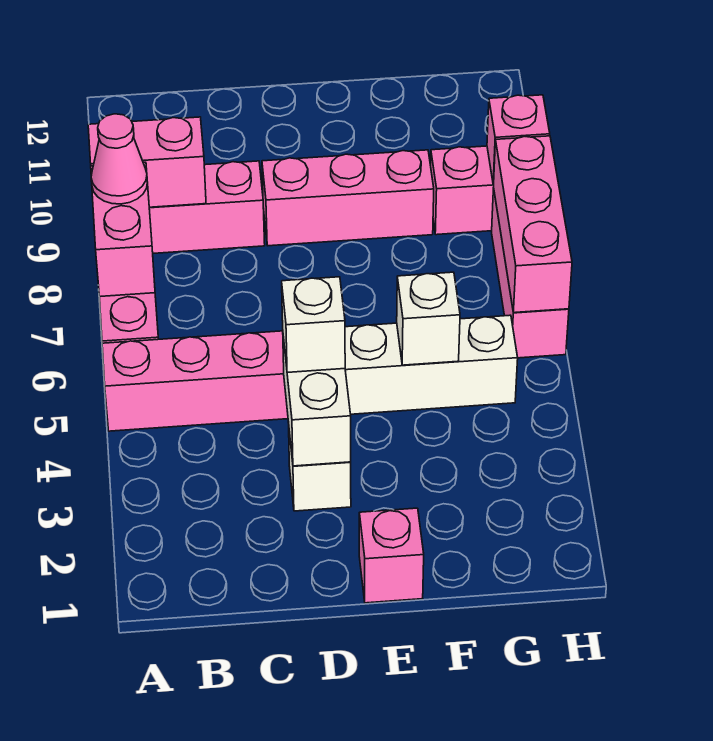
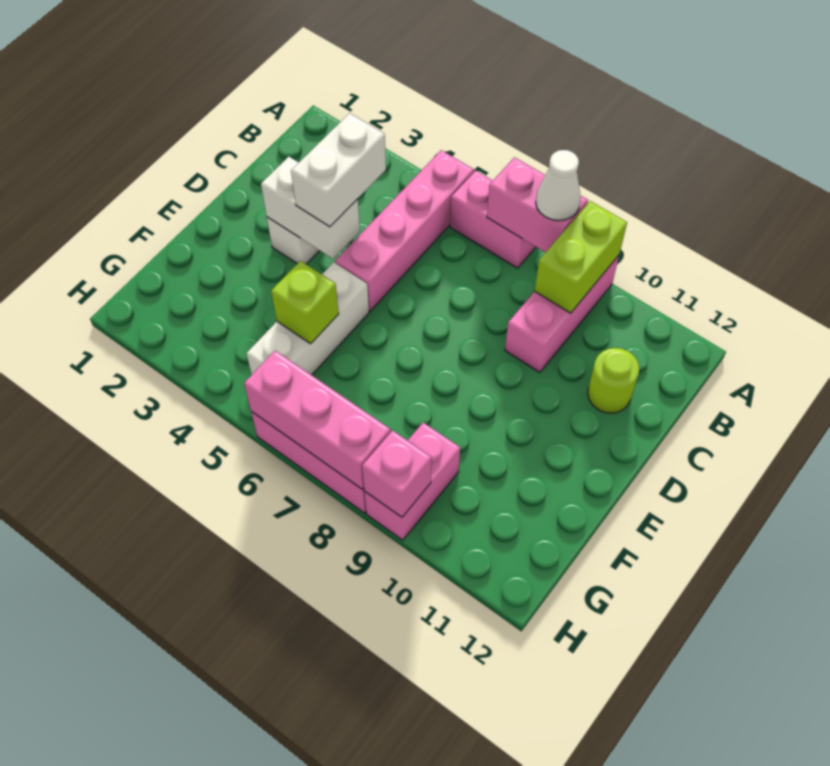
pink cone A8 level 3 -> white cone A8 level 3
pink brick A9:B9 level 2 -> lime brick A9:B9 level 2
none -> lime round brick C11 level 1
white brick D4 level 3 -> white brick C4:D4 level 3
pink brick D9:F9 level 1 -> none
pink brick E1 level 1 -> none
white brick F5 level 2 -> lime brick F5 level 2

